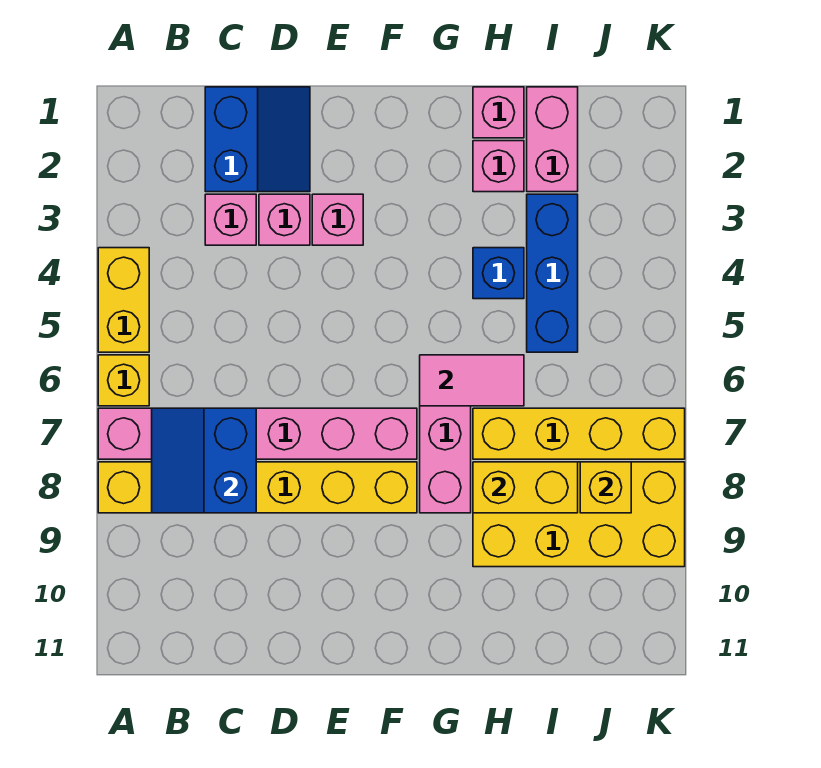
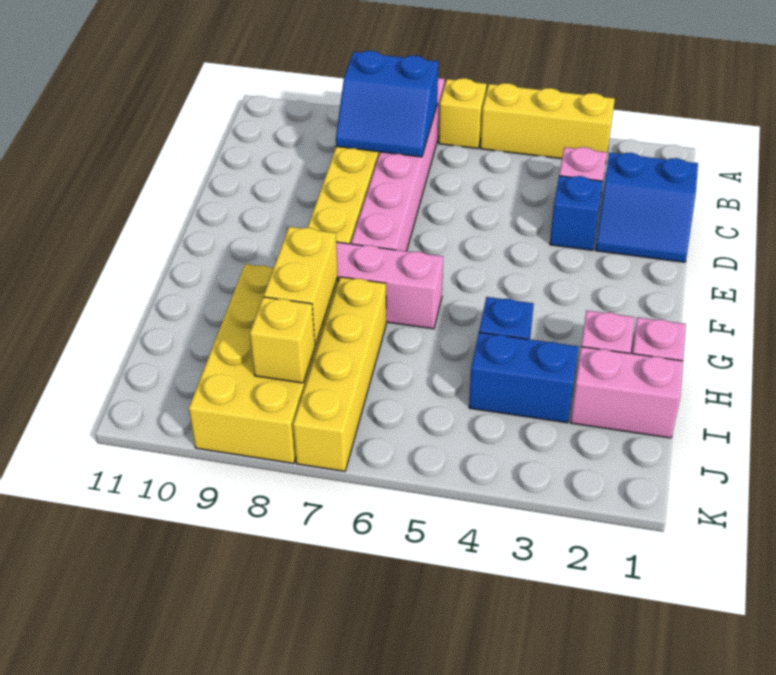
yellow brick A4:A5 level 1 -> yellow brick A3:A5 level 1
blue slope B7:C8 level 2 top C -> blue slope B7:C8 level 2 top B
pink brick D3 level 1 -> blue brick D3 level 1
pink brick E3 level 1 -> none
pink tile G6:H6 level 2 -> none
blue brick I3:I5 level 1 -> blue brick I3:I4 level 1

